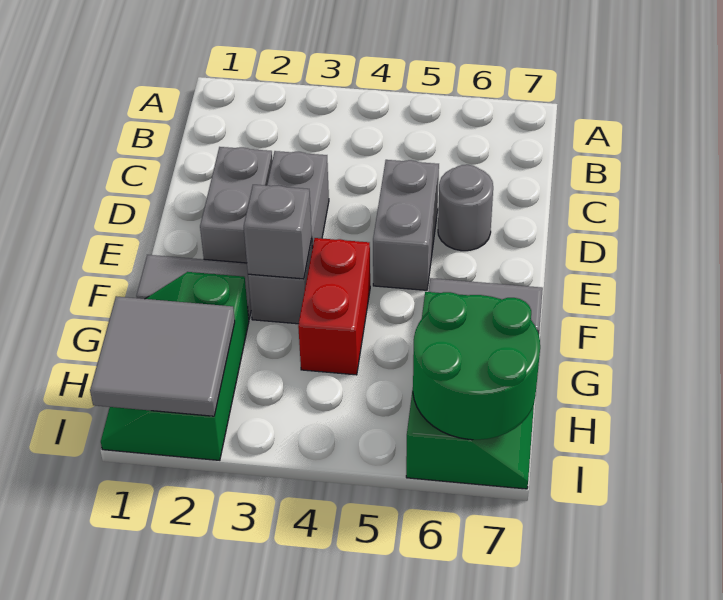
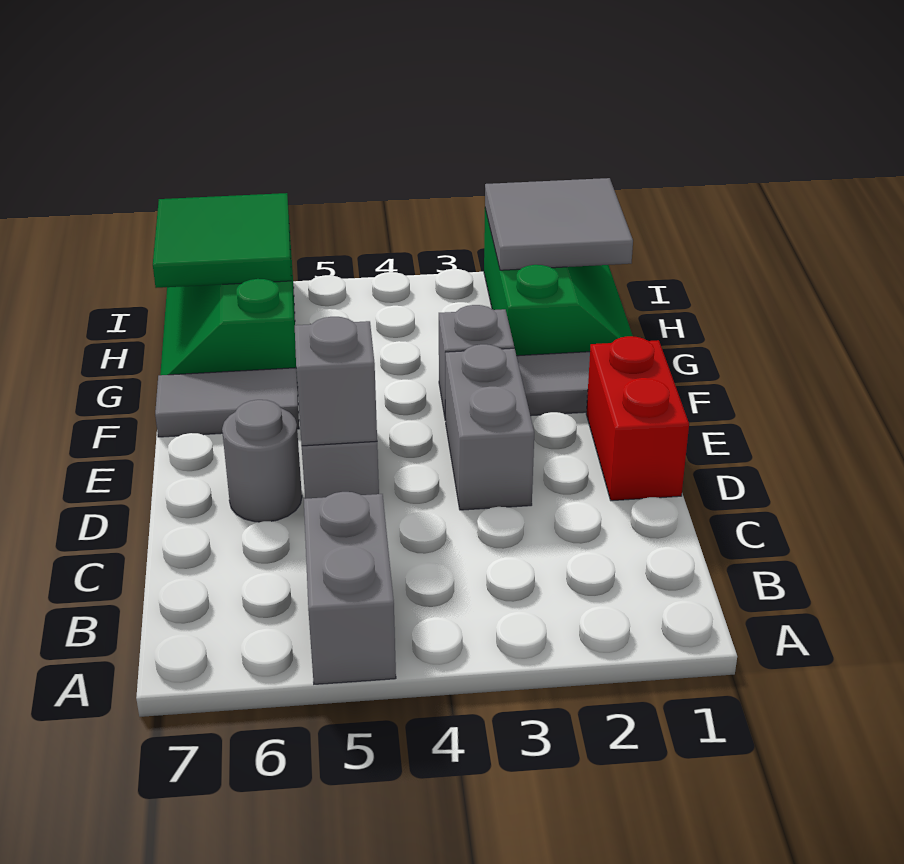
grey brick D2:E2 level 1 -> grey brick A5:B5 level 1
grey brick F3 level 2 -> grey brick D5 level 2
red brick F4:G4 level 1 -> red brick D1:E1 level 1
green round brick H6:I7 level 2 -> green tile H6:I7 level 2

